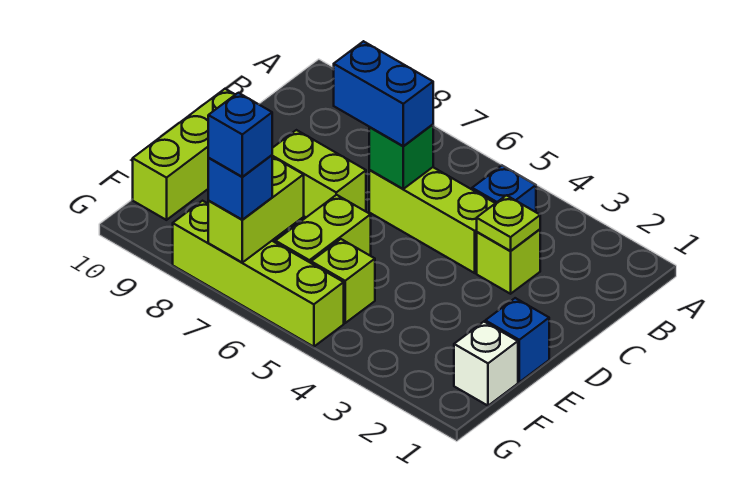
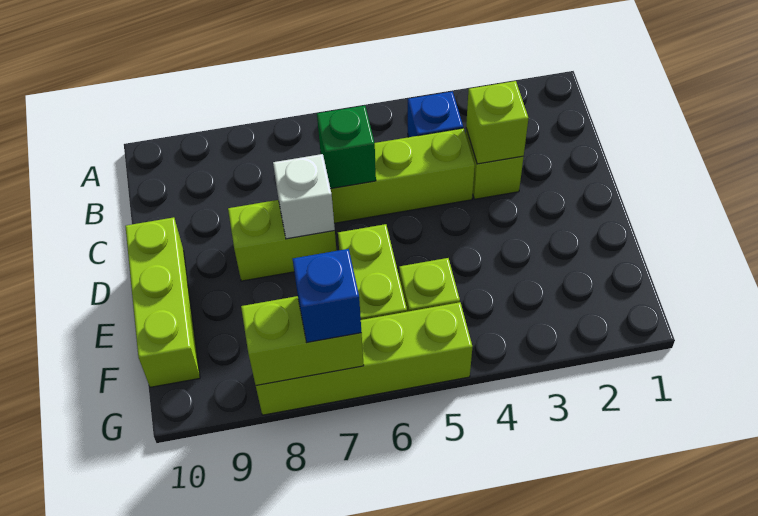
lime plate C3 level 2 -> lime brick C3 level 2
blue brick C6:C7 level 3 -> none
blue brick E1 level 1 -> none
white brick F1 level 1 -> white brick D7 level 2
lime brick F7:G7 level 2 -> lime brick G7:G8 level 2
blue brick G7 level 4 -> none

